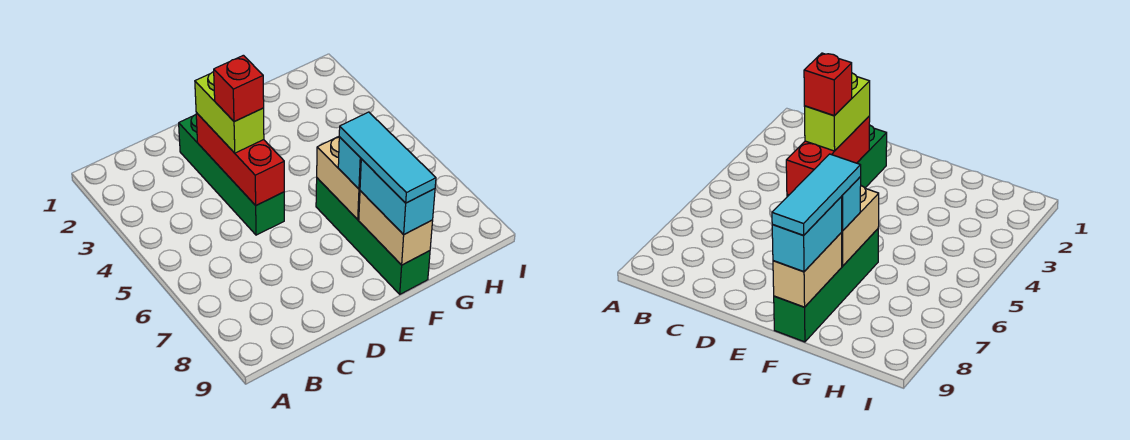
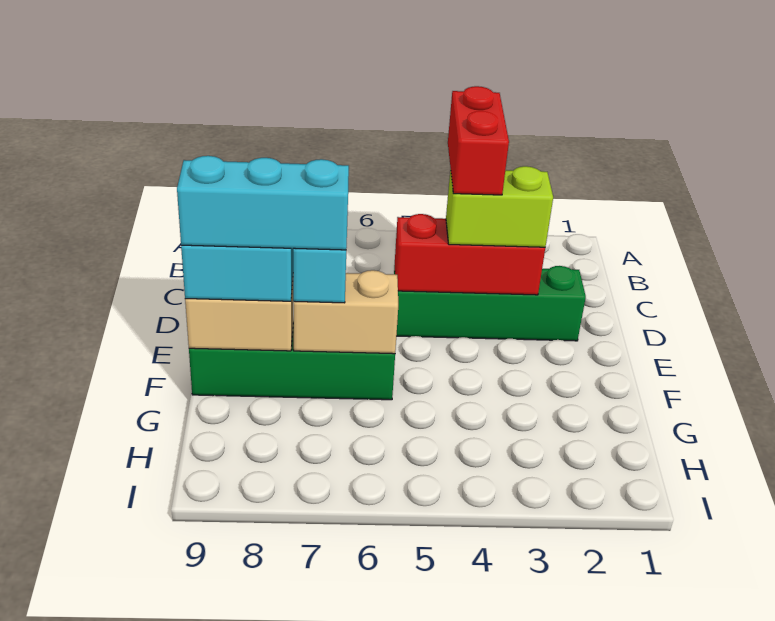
red brick D4 level 4 -> red brick C4:D4 level 4
cyan tile F7:F9 level 4 -> cyan brick F7:F9 level 4

